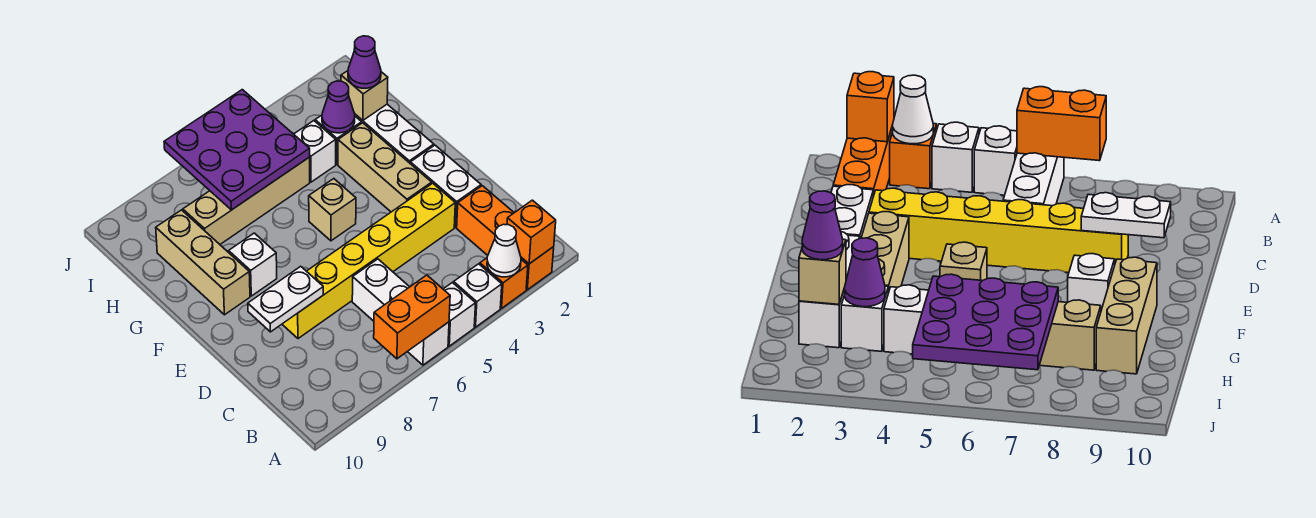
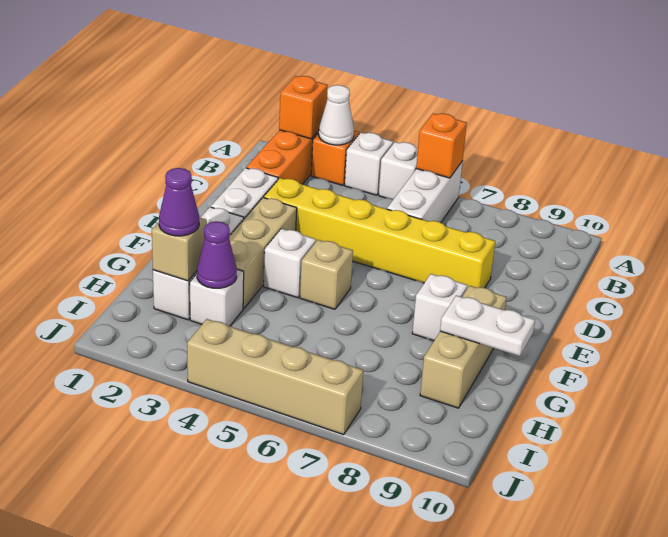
orange brick A6:A7 level 2 -> orange brick A6 level 2
white plate D8:D9 level 2 -> white plate G9:G10 level 2
white brick H4 level 1 -> white brick F4 level 1
tan brick H5:H8 level 1 -> tan brick J4:J7 level 1
purple plate H5:J7 level 2 -> none

